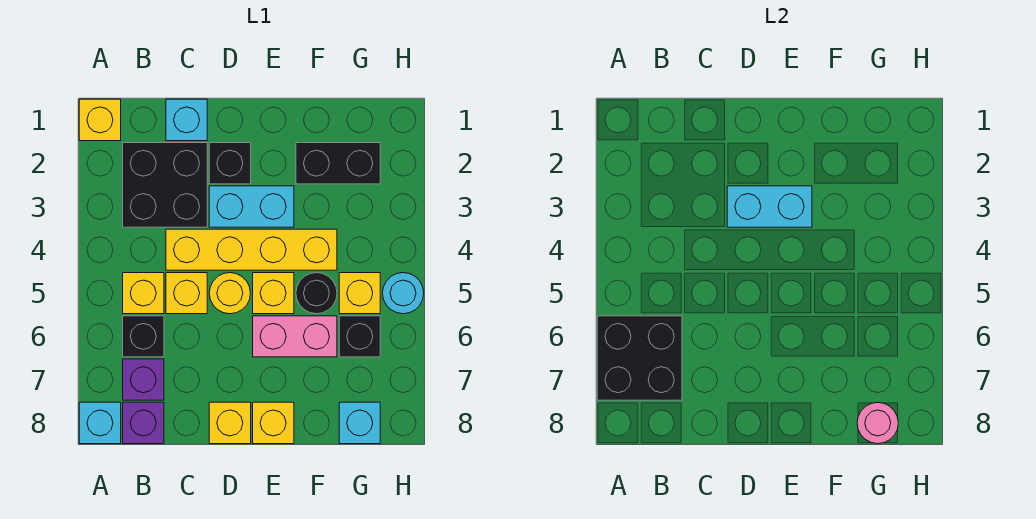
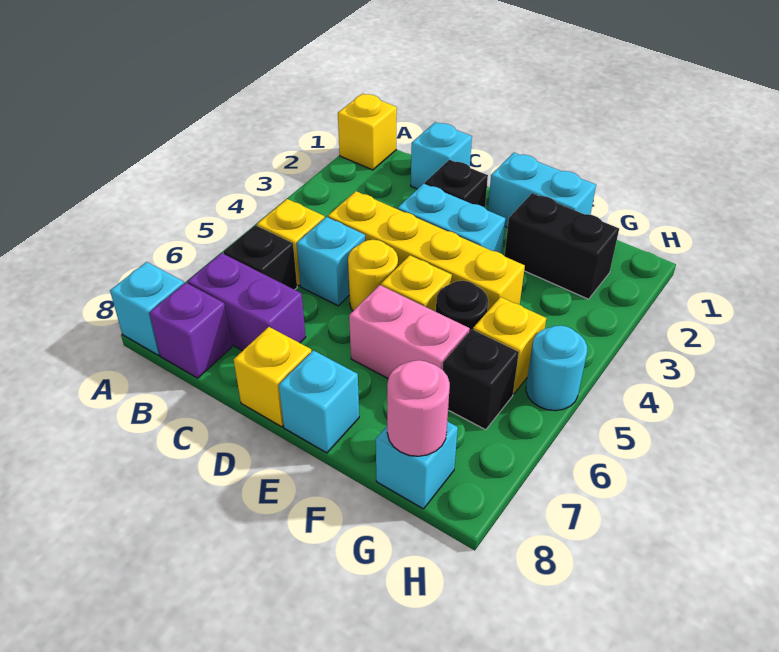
black brick A6:B7 level 2 -> none
black brick B2:C3 level 1 -> none
purple brick B7 level 1 -> purple brick B7:C7 level 1
yellow brick C5 level 1 -> cyan brick C5 level 1
cyan brick D3:E3 level 2 -> cyan brick E1:F1 level 1
yellow brick E8 level 1 -> cyan brick E8 level 1

